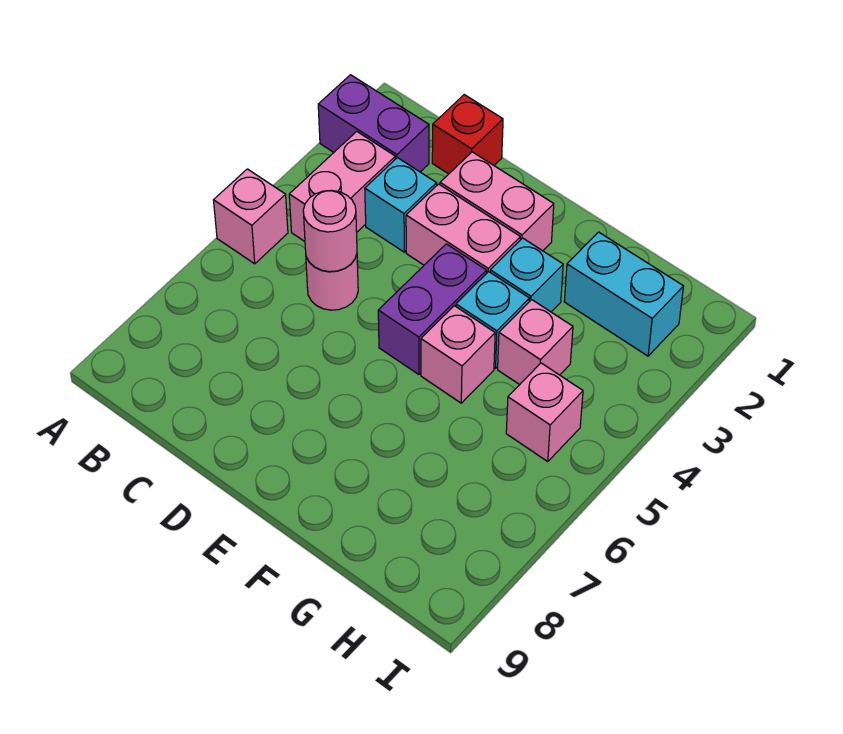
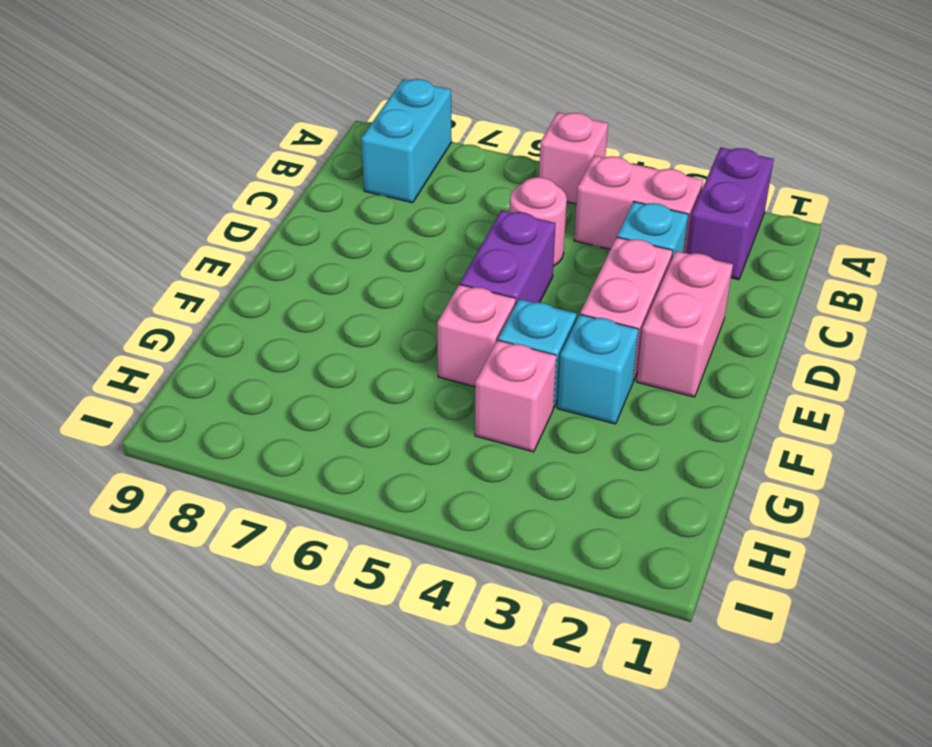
red brick C1 level 1 -> none
pink round brick C5 level 2 -> none
purple brick E4:E5 level 1 -> purple brick D5:E5 level 1
cyan brick G2:H2 level 1 -> cyan brick A8:B8 level 1
pink brick H5 level 1 -> none

